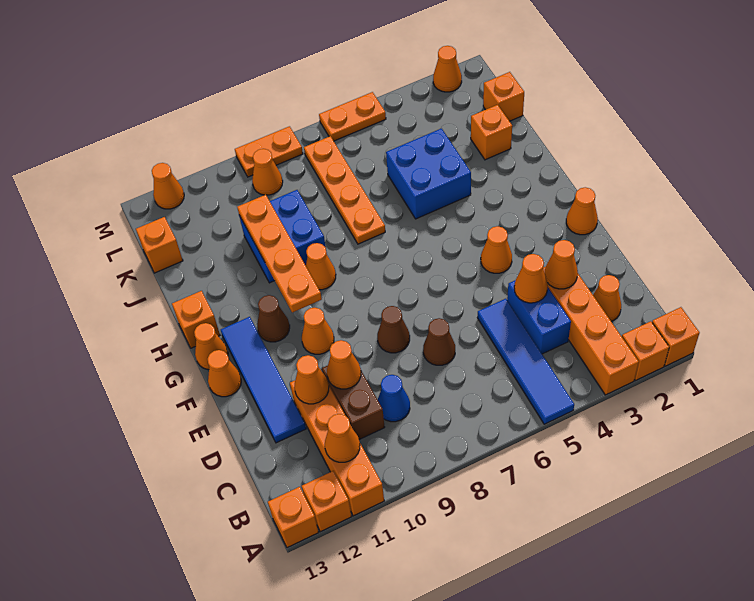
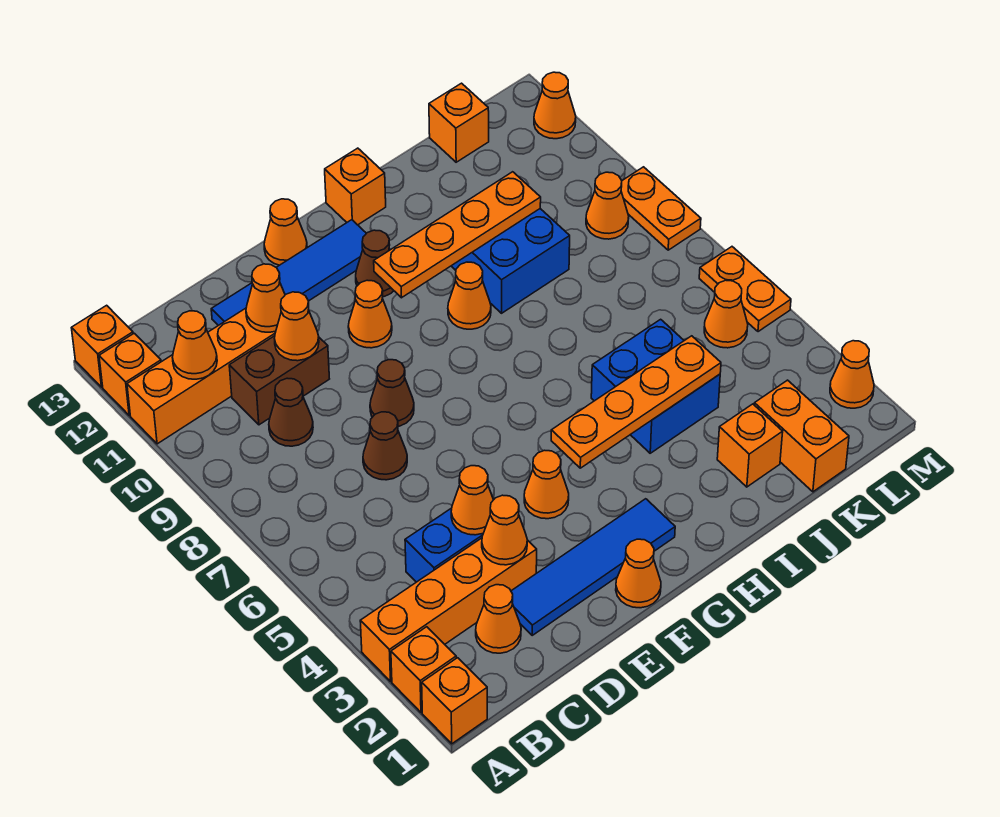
blue tile A5:D5 level 1 -> blue tile D2:G2 level 1
blue cone C9 level 1 -> brown cone C9 level 1
orange cone G13 level 1 -> orange cone L5 level 1
orange plate I7:L7 level 1 -> orange plate G4:J4 level 2
orange brick K1 level 1 -> orange brick K1:K2 level 1

